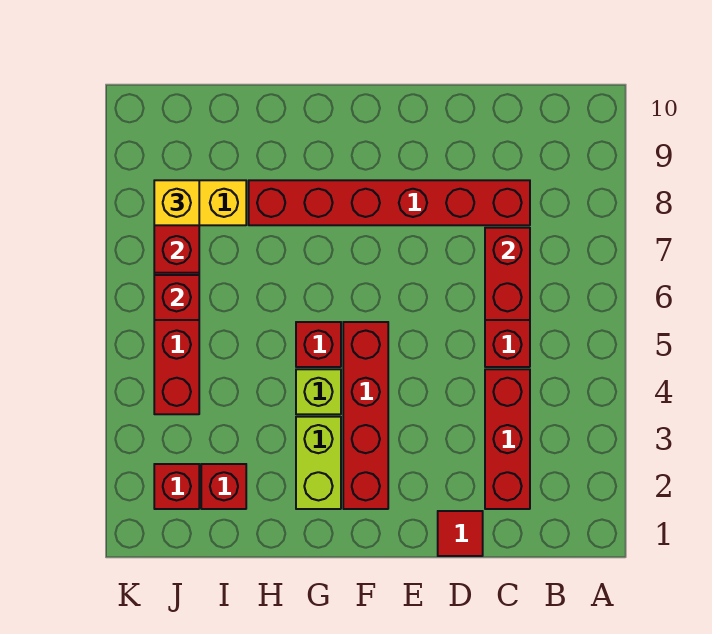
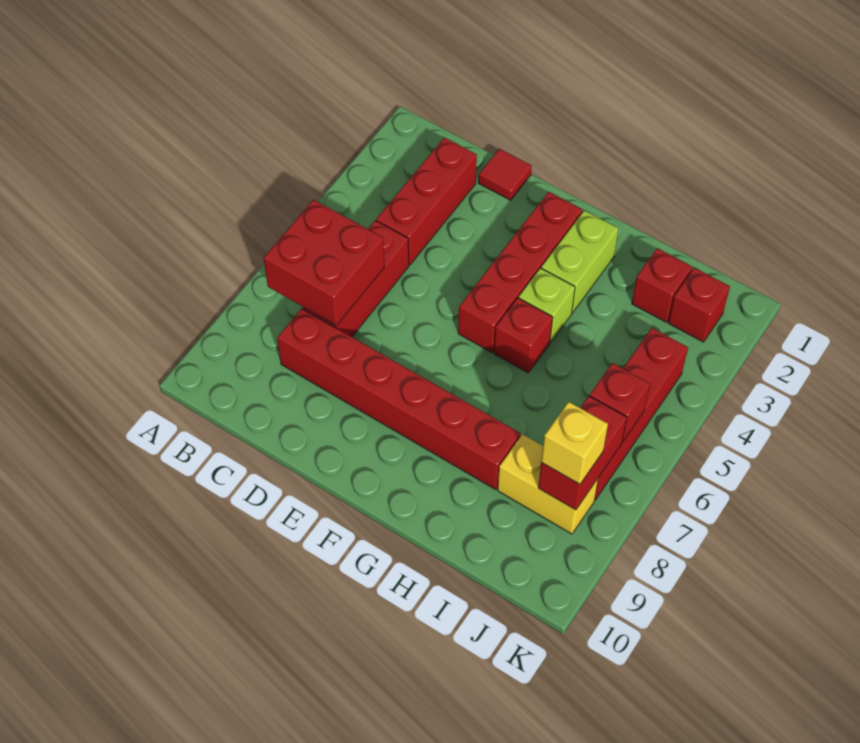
red brick C6:C7 level 2 -> red brick B6:C7 level 2

